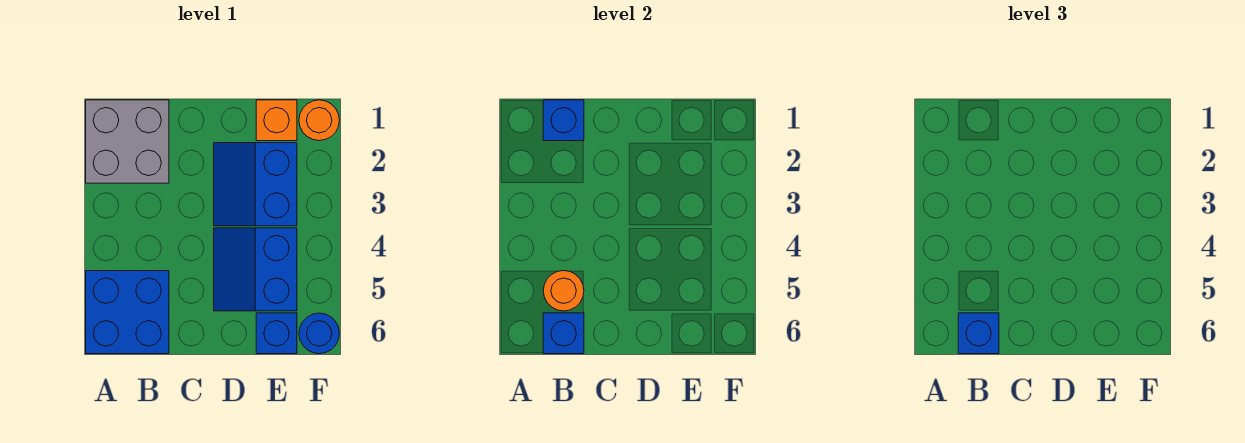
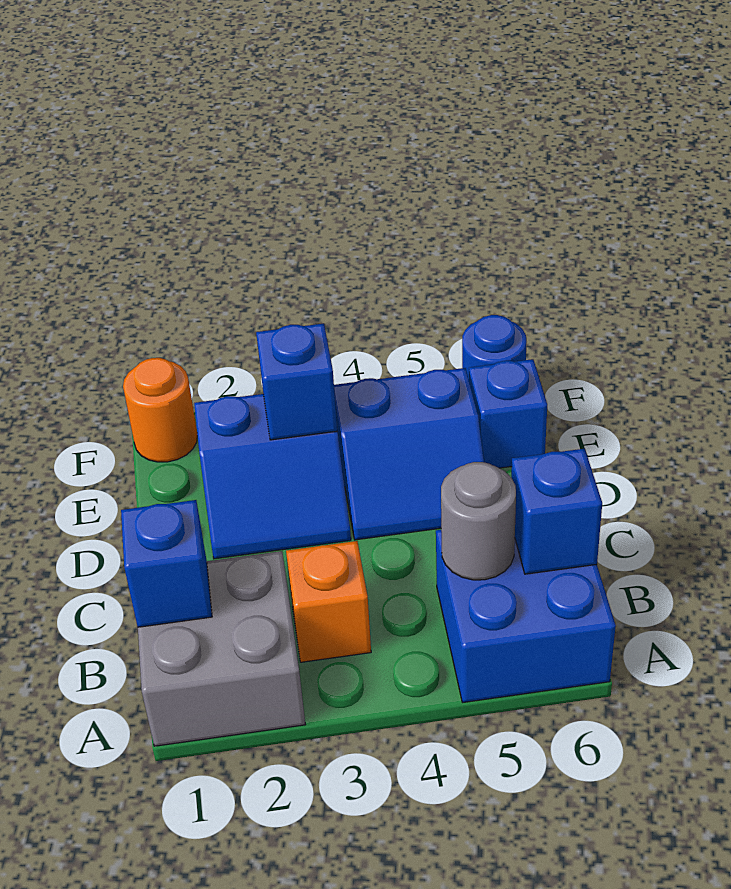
orange round brick B5 level 2 -> grey round brick B5 level 2
blue brick B6 level 3 -> blue brick E3 level 2
orange brick E1 level 1 -> orange brick B3 level 1

